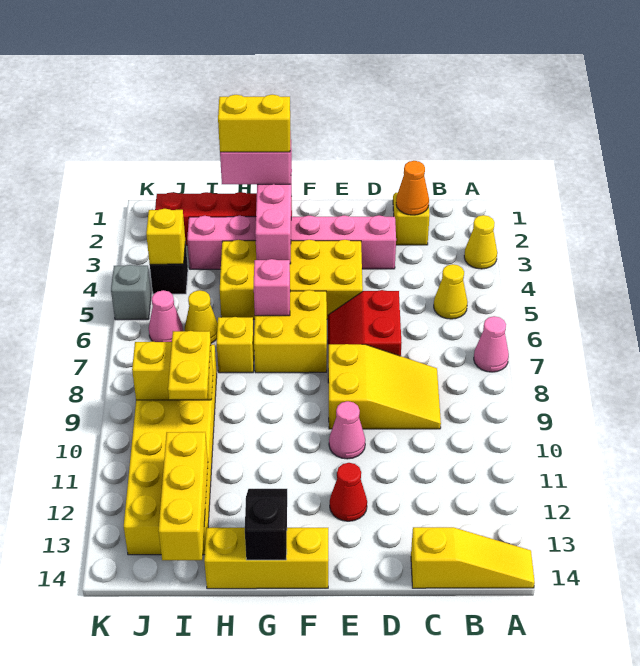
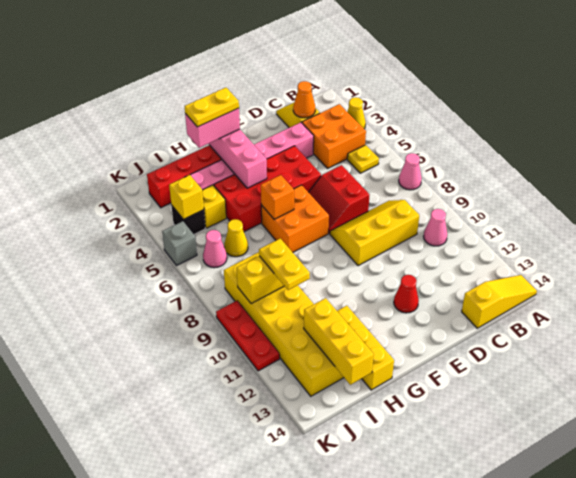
none -> orange brick B3:C4 level 1
yellow cone B5 level 1 -> yellow plate B5 level 1
yellow slope C8:E9 level 1 top E -> yellow slope C8:E9 level 1 top 9
yellow brick E4:H5 level 1 -> red brick E4:H5 level 1
pink cone E10 level 1 -> pink cone B10 level 1
yellow brick F6:G7 level 1 -> orange brick F6:G7 level 1
yellow brick F14:H14 level 1 -> yellow brick H12:H14 level 1
yellow brick G2:H2 level 4 -> yellow plate G2:H2 level 4
pink brick G6 level 2 -> orange brick G6 level 2
black slope G13:G14 level 2 top 14 -> none
yellow brick H7 level 1 -> yellow brick I4 level 1
none -> red plate K9:K11 level 1

